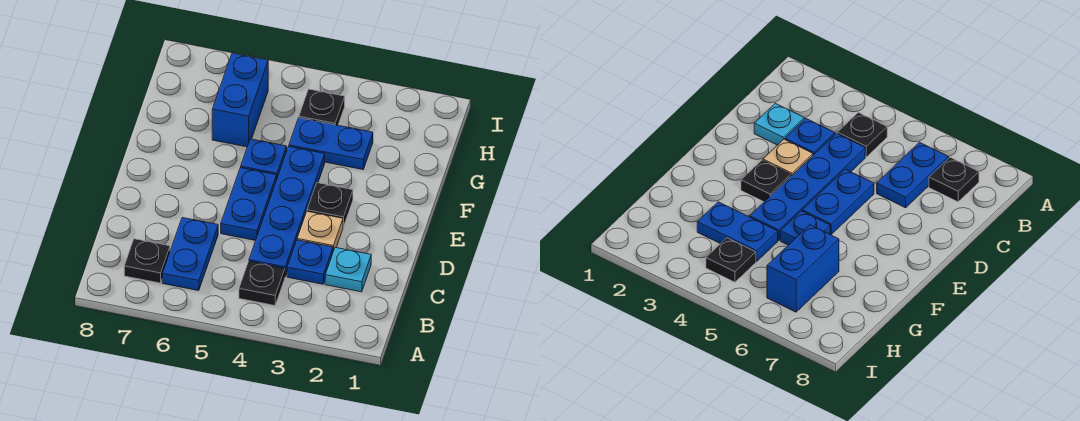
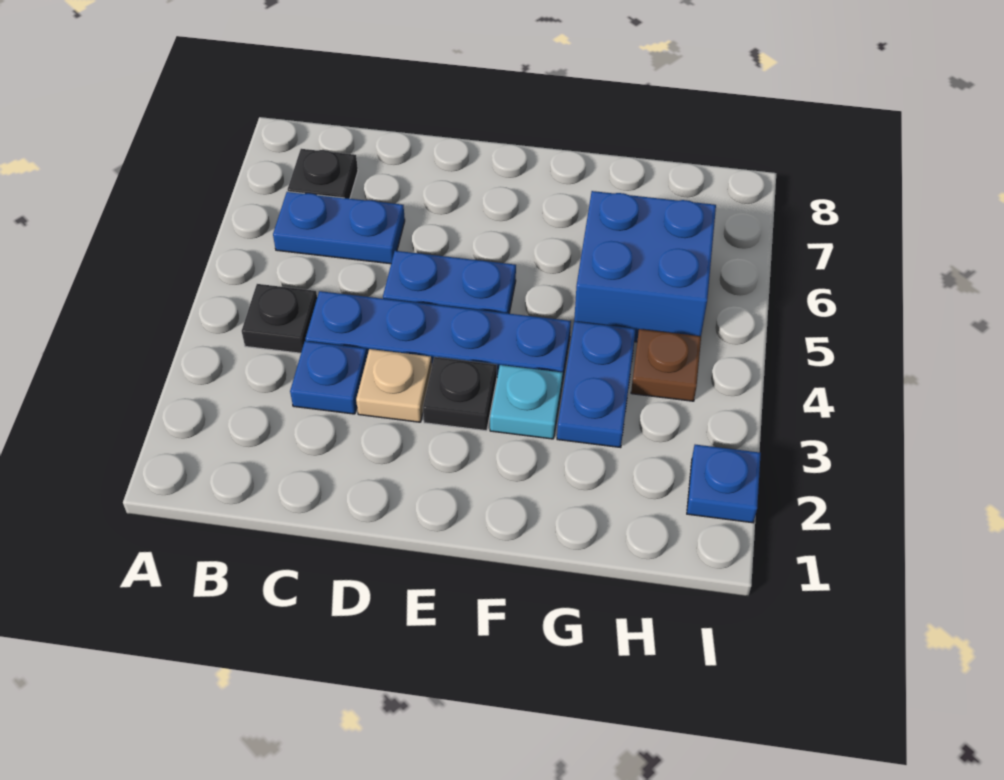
cyan plate C2 level 1 -> cyan plate F3 level 1
blue plate F5 level 1 -> blue plate I2 level 1
blue brick G6:H6 level 1 -> blue brick G5:H6 level 1
black plate H4 level 1 -> brown plate H4 level 1

